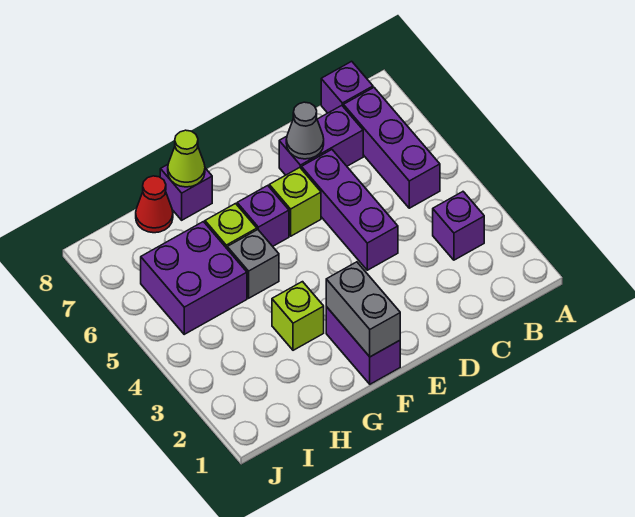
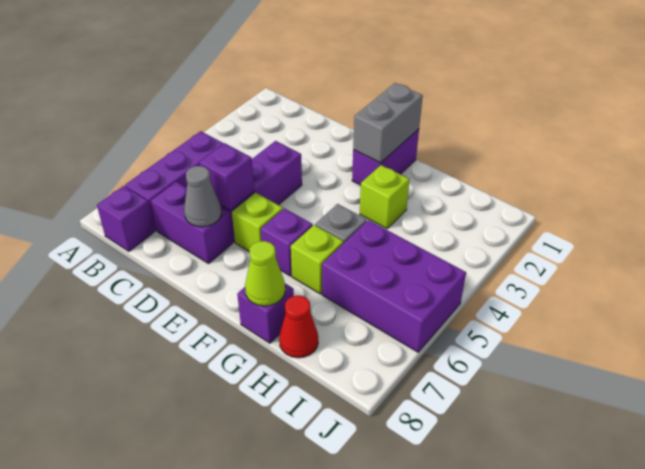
purple brick B3 level 1 -> purple brick D6 level 2
purple brick H5:I6 level 1 -> purple brick H5:J6 level 1

